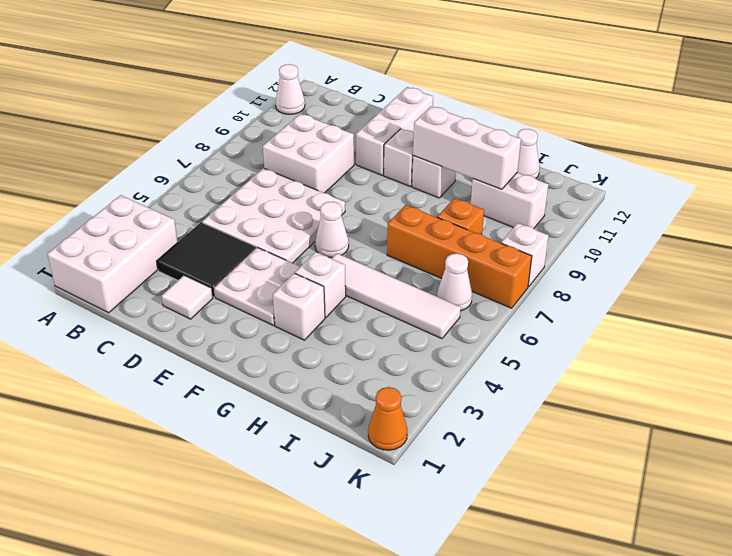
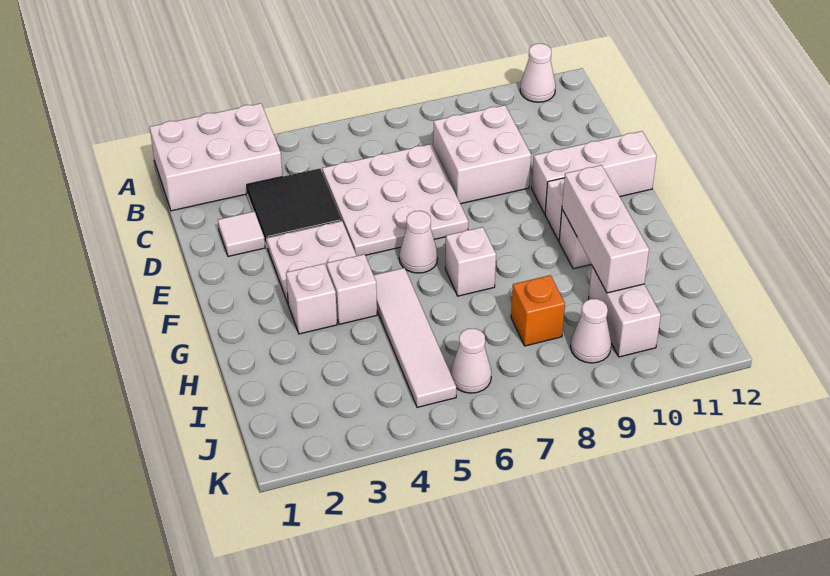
orange brick H7:K7 level 1 -> none
white cone I12 level 1 -> white cone J9 level 1
orange cone K1 level 1 -> none
white brick K8 level 1 -> white brick G7 level 1

